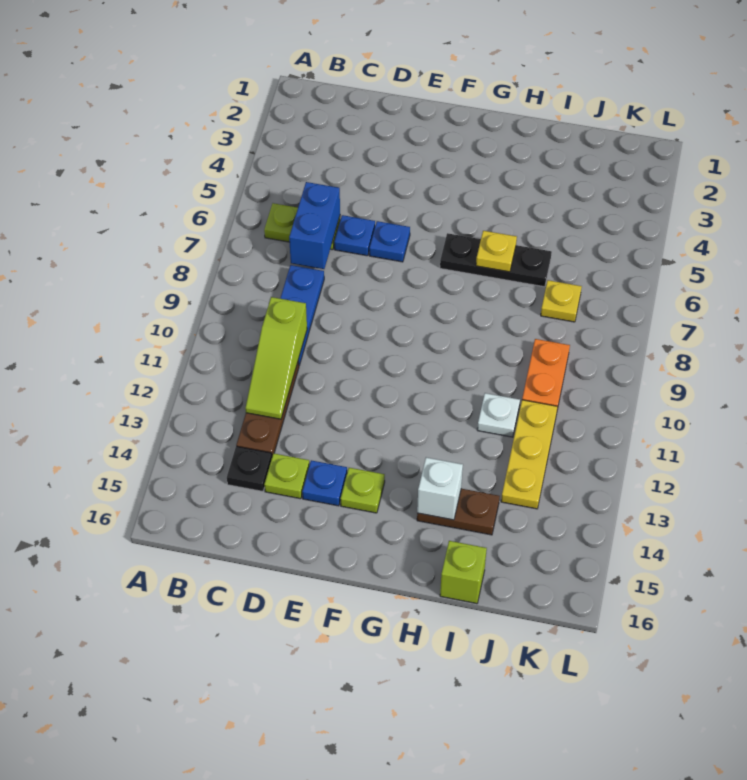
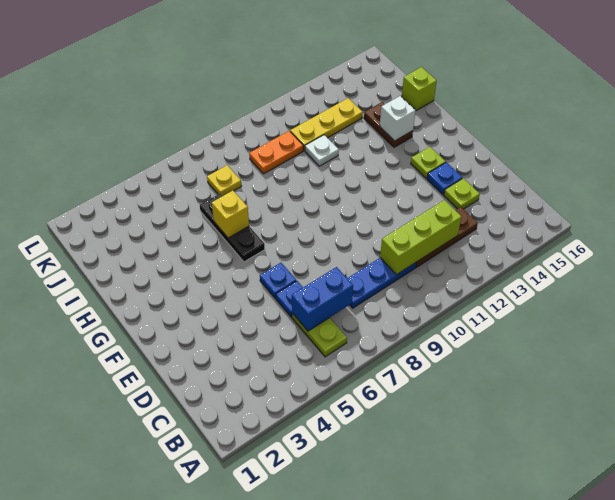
lime slope C10:C12 level 2 top 10 -> lime brick C10:C12 level 2
black plate C14 level 1 -> none
yellow plate H6 level 2 -> yellow brick H6 level 2

